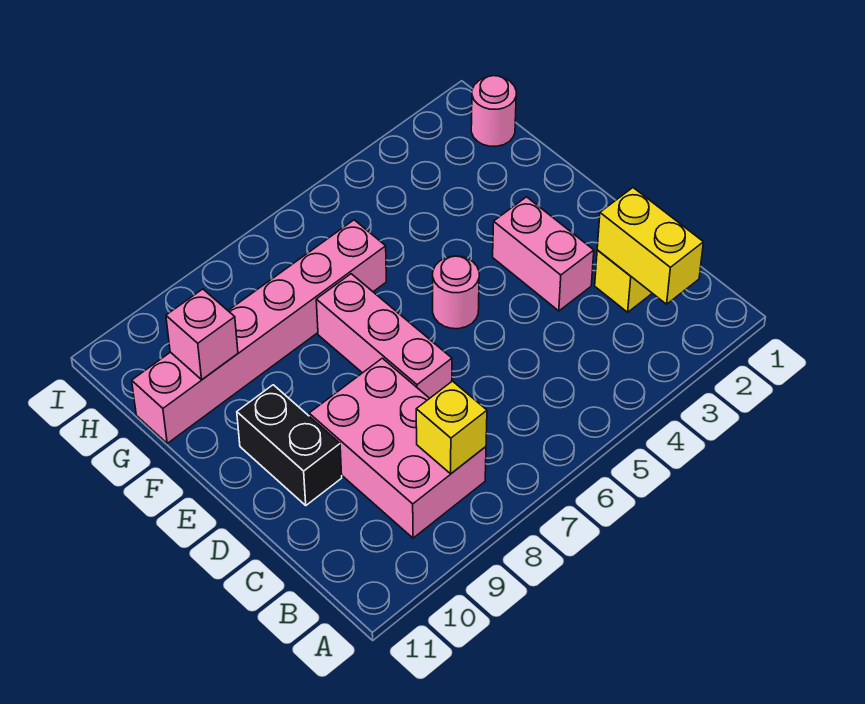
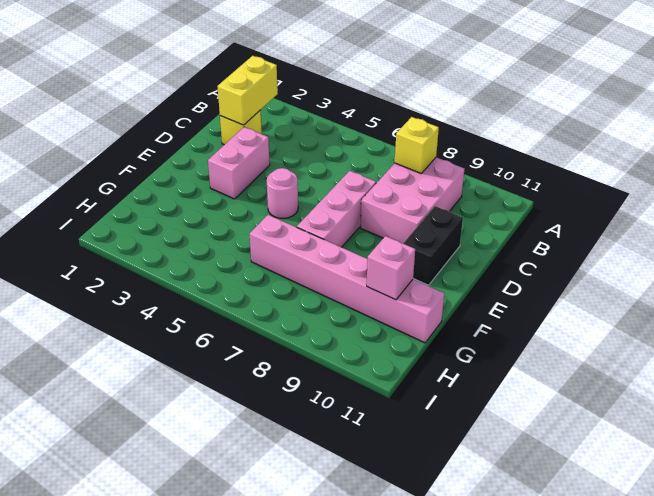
pink round brick H1 level 1 -> none

